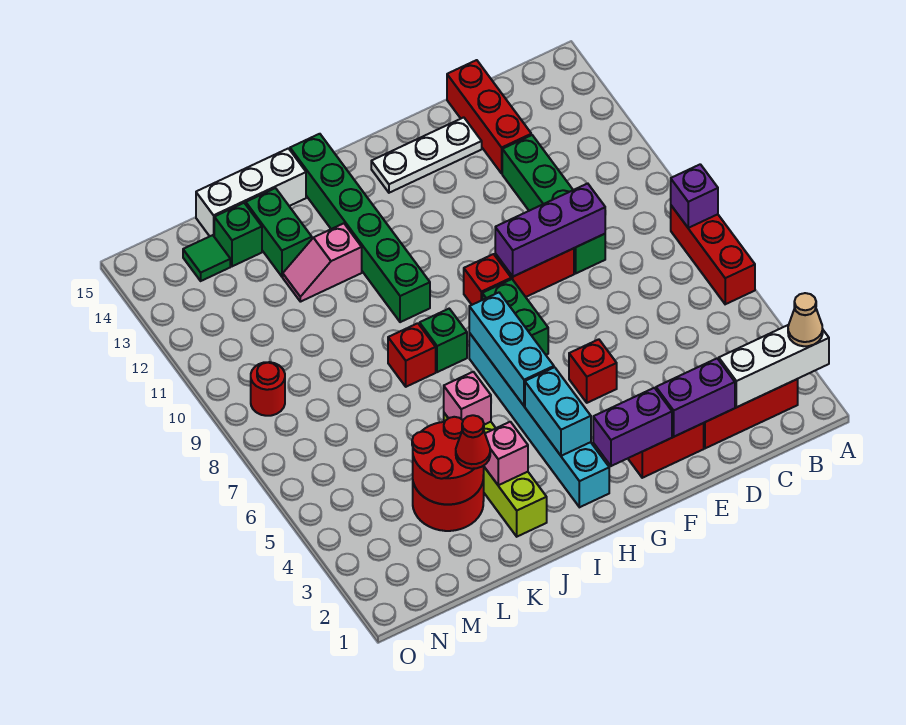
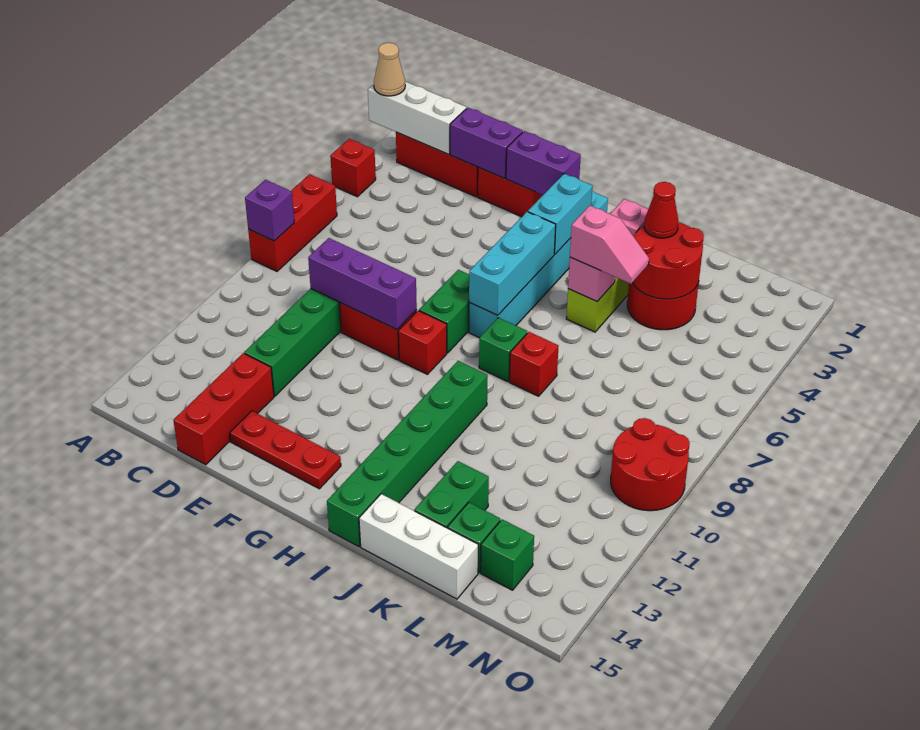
white plate E14:G14 level 1 -> red plate E14:G14 level 1
red brick F5 level 1 -> red brick A4 level 1
pink slope J12:K12 level 1 top J -> pink slope J5:K5 level 3 top J
green tile M14 level 1 -> green brick M14 level 1
red round brick N9 level 1 -> red round brick N9:O10 level 1

